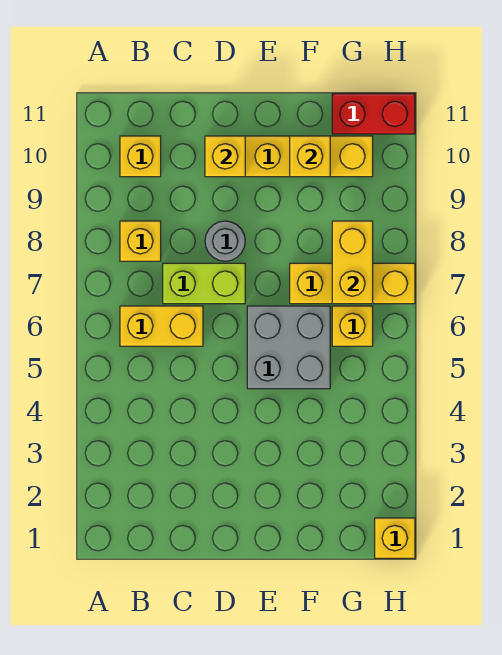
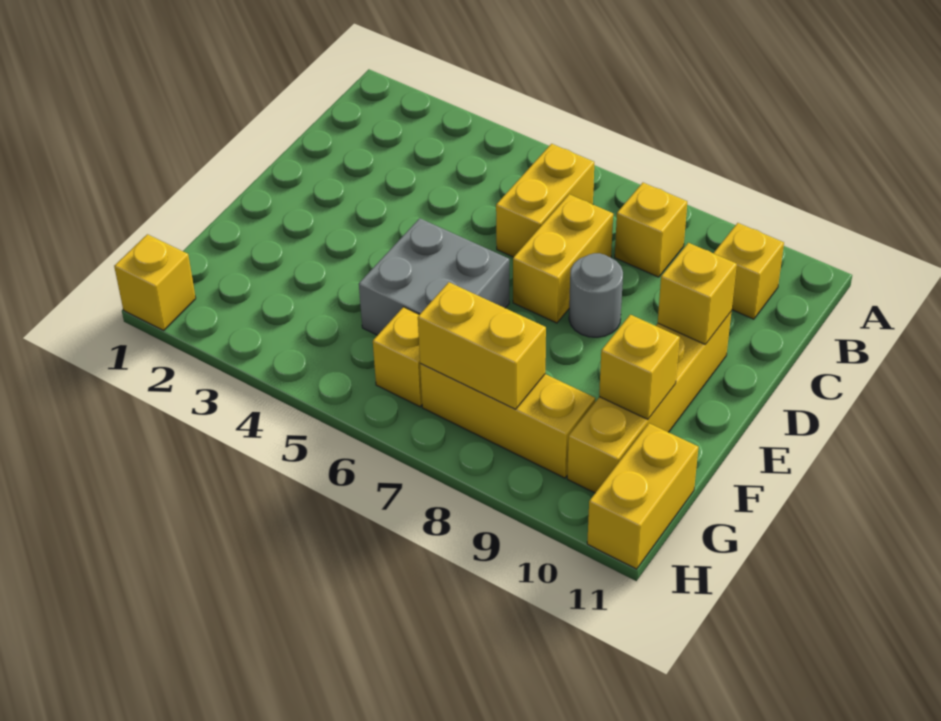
lime brick C7:D7 level 1 -> yellow brick C7:D7 level 1
yellow brick F7:H7 level 1 -> yellow brick G7:G9 level 1
red brick G11:H11 level 1 -> yellow brick G11:H11 level 1

